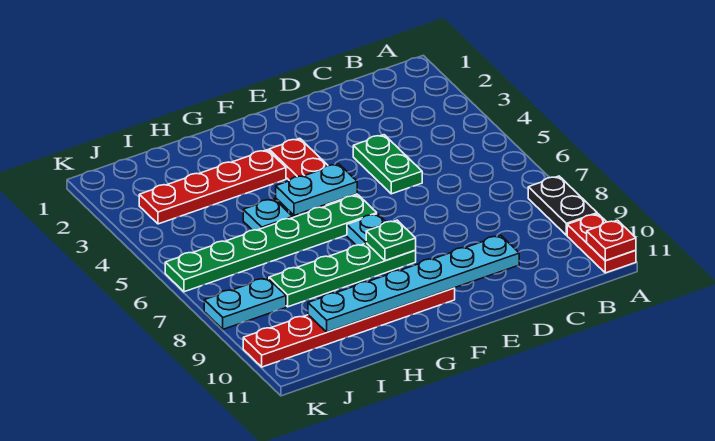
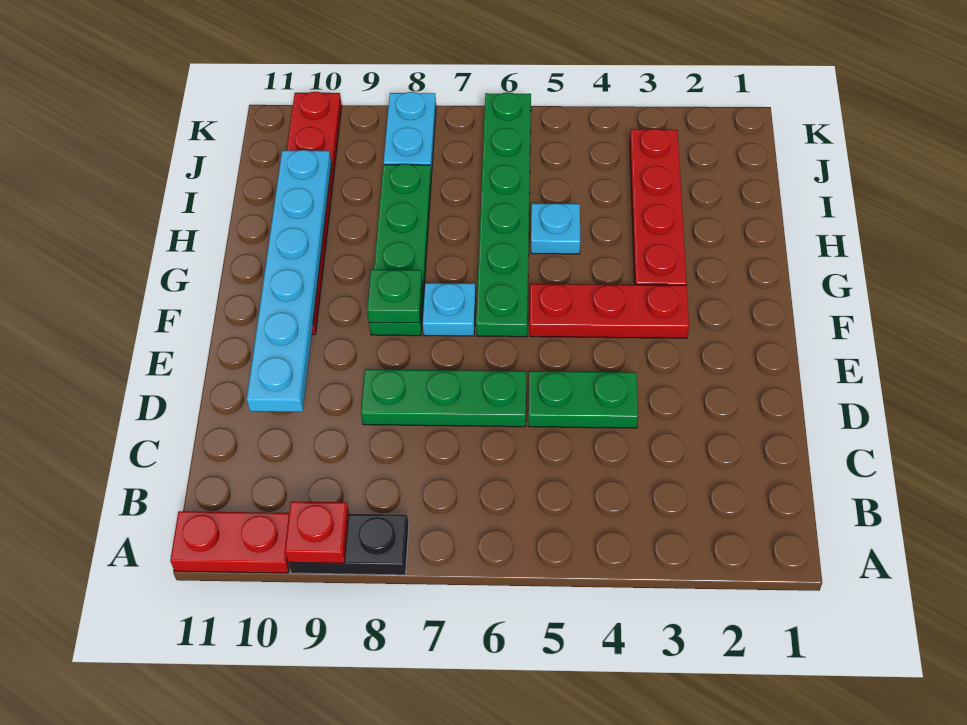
red plate A11 level 2 -> red plate A9 level 2
none -> green plate D6:D8 level 1
cyan plate F5:G5 level 2 -> none

